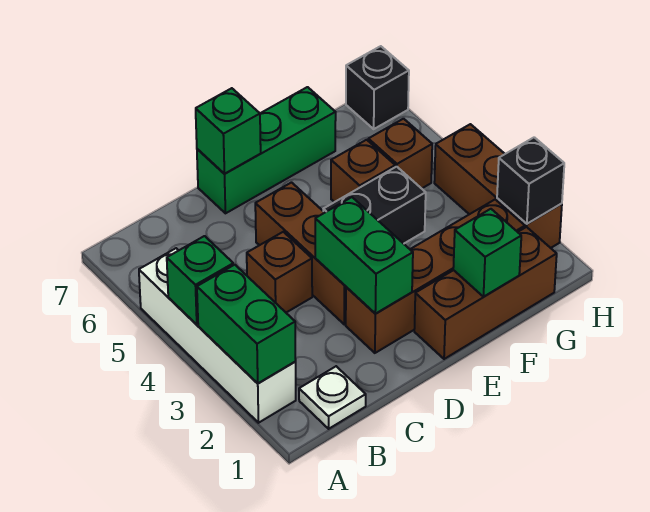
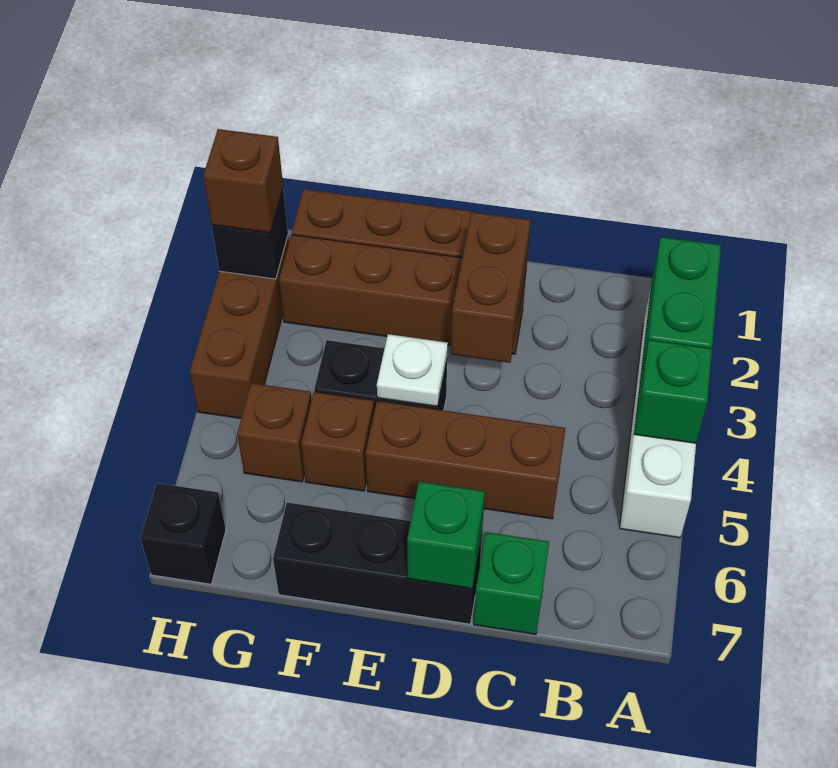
white plate B1 level 1 -> white plate E4 level 2
brown brick C4 level 1 -> brown brick H2 level 3
green brick D2:D3 level 2 -> brown brick D2:D3 level 2
brown brick D3:D5 level 1 -> brown brick C5:E5 level 1
green brick D7:F7 level 1 -> black brick D7:F7 level 1
green brick F1 level 2 -> green brick C7 level 1

